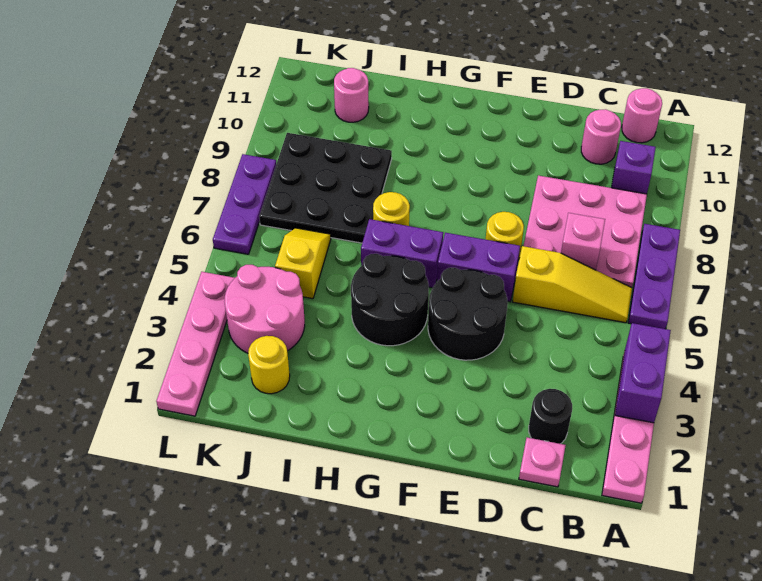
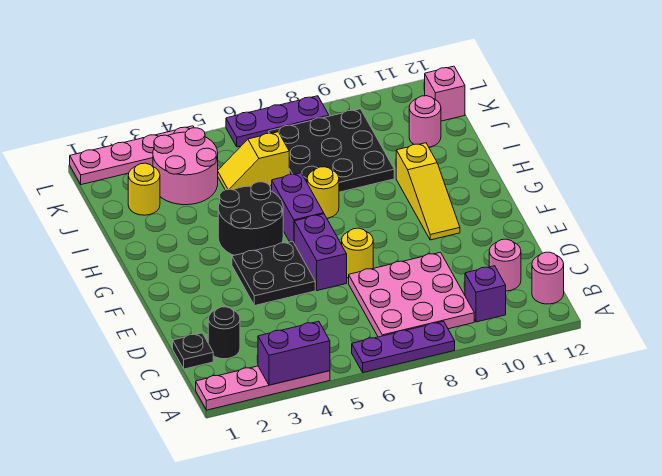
yellow slope B6:D6 level 1 top D -> yellow slope F10:H10 level 1 top H
pink plate C1 level 1 -> black plate C1 level 1
pink brick C7 level 2 -> pink brick K12 level 1
black round brick E4:F5 level 1 -> black plate E4:F5 level 1
yellow slope J5:J6 level 1 top 5 -> yellow slope J5:J6 level 1 top 6

